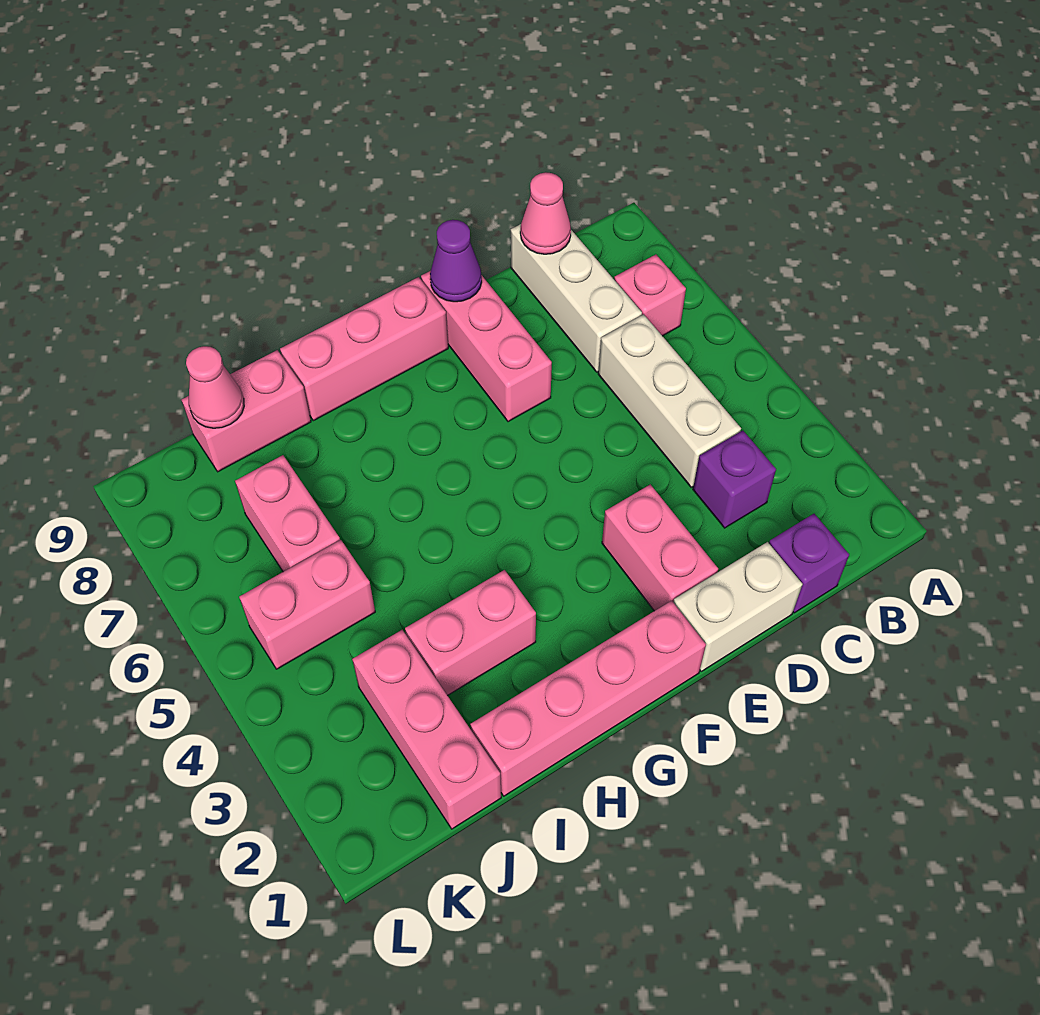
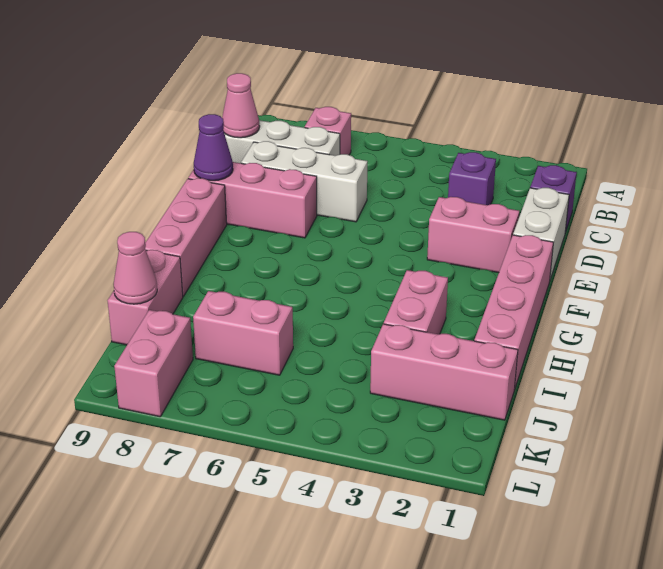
white brick C4:C6 level 1 -> white brick D6:D8 level 1
pink brick J5:K5 level 1 -> pink brick K8:L8 level 1

